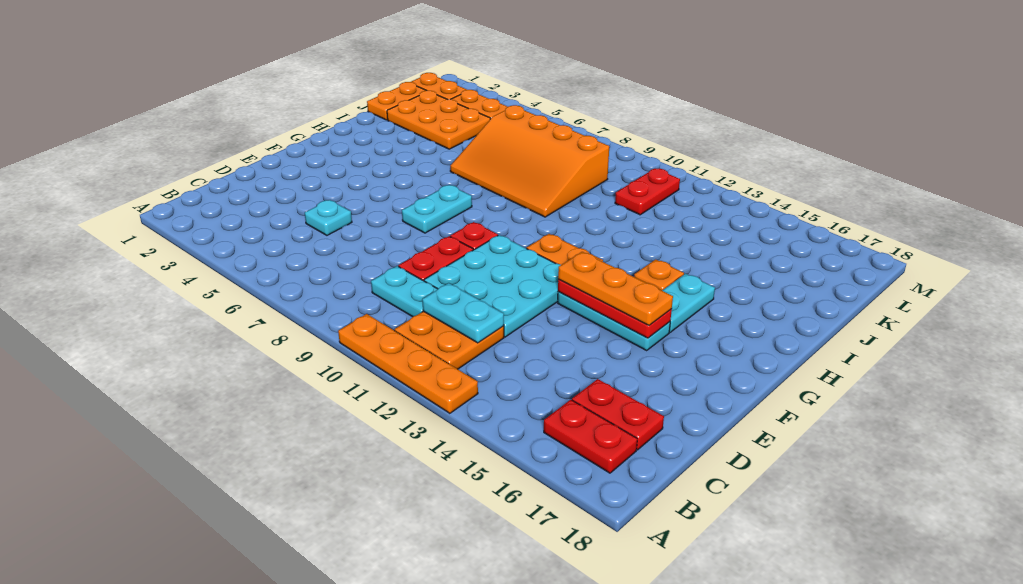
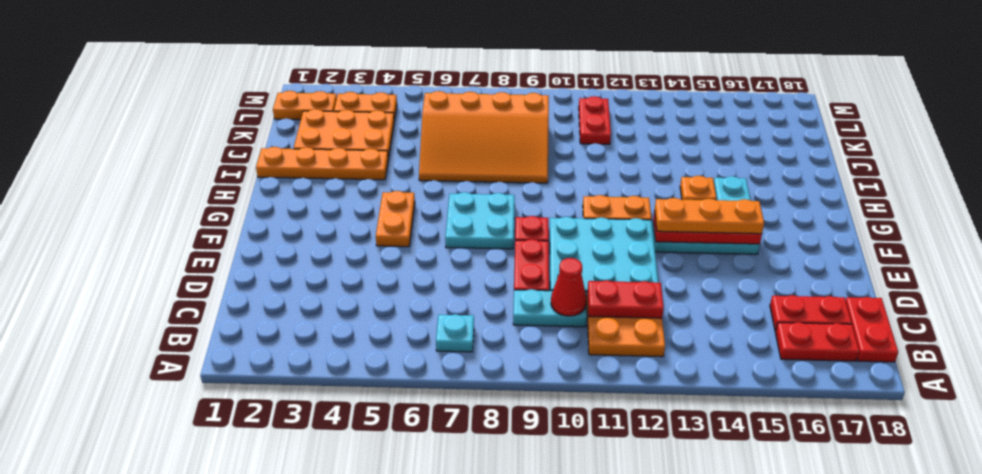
orange plate A10:A13 level 1 -> orange plate I1:I4 level 1
none -> red plate B18:C18 level 1
none -> red cone C10 level 2
cyan plate C11:C12 level 2 -> red plate C11:C12 level 2
cyan plate D5 level 1 -> cyan plate B7 level 1
cyan plate F7:G7 level 1 -> cyan plate F7:G8 level 1
orange plate J1:K1 level 1 -> orange plate F5:G5 level 1

